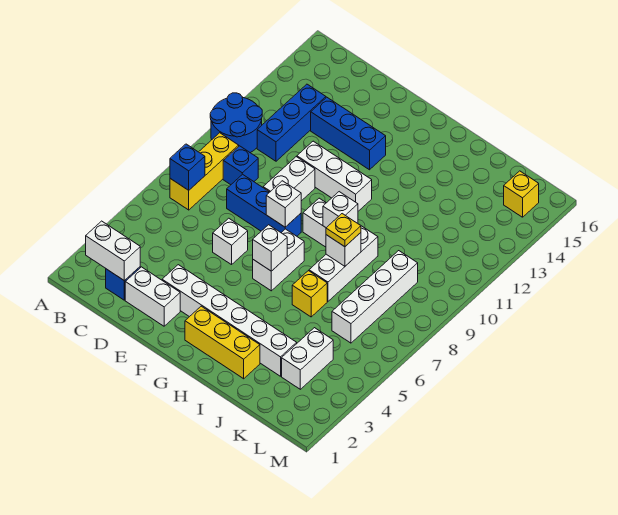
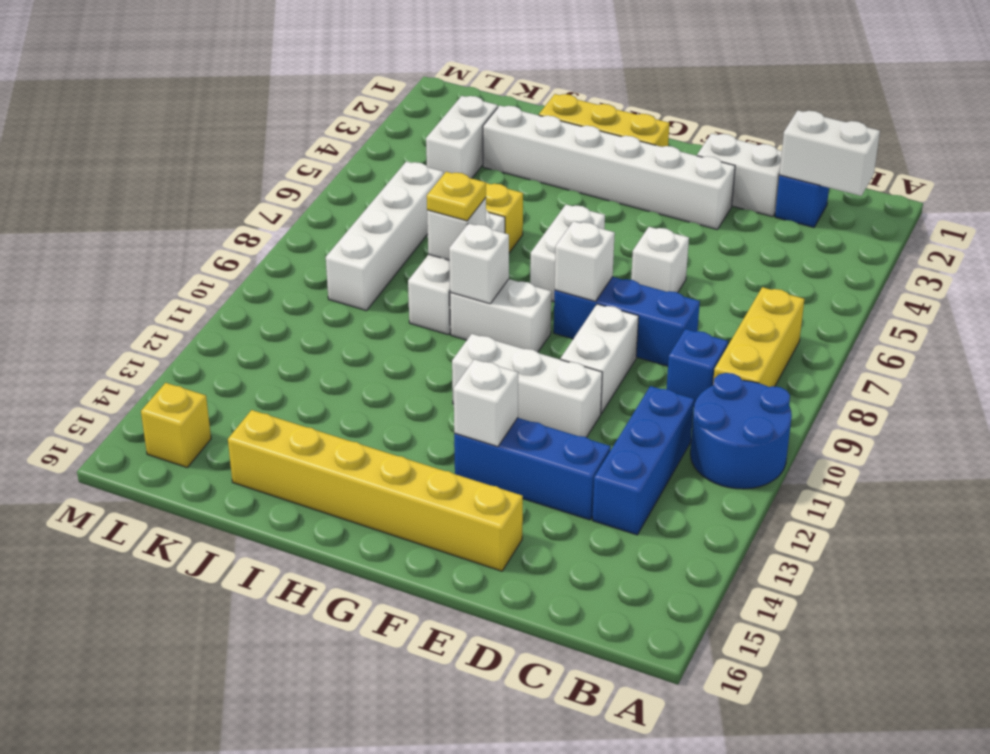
blue brick B7 level 2 -> none
none -> yellow brick E15:J15 level 1
white brick G6 level 2 -> white brick F13 level 2

